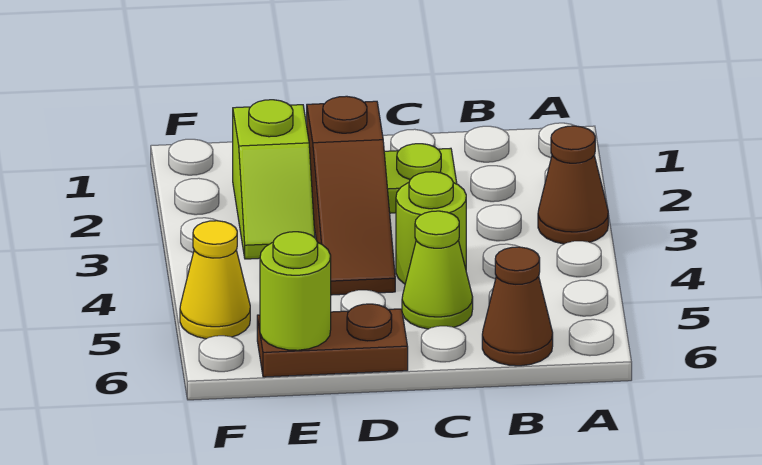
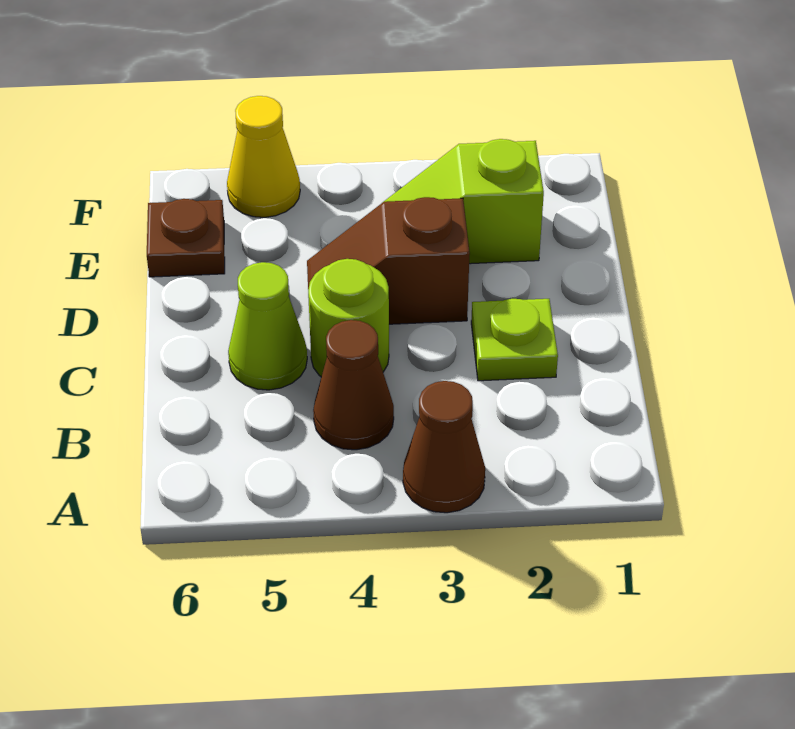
brown cone B6 level 1 -> brown cone B4 level 1
brown slope D2:D4 level 1 top 2 -> brown slope D3:D4 level 1 top 3
brown plate D6:E6 level 1 -> brown plate E6 level 1
lime round brick E6 level 2 -> none

